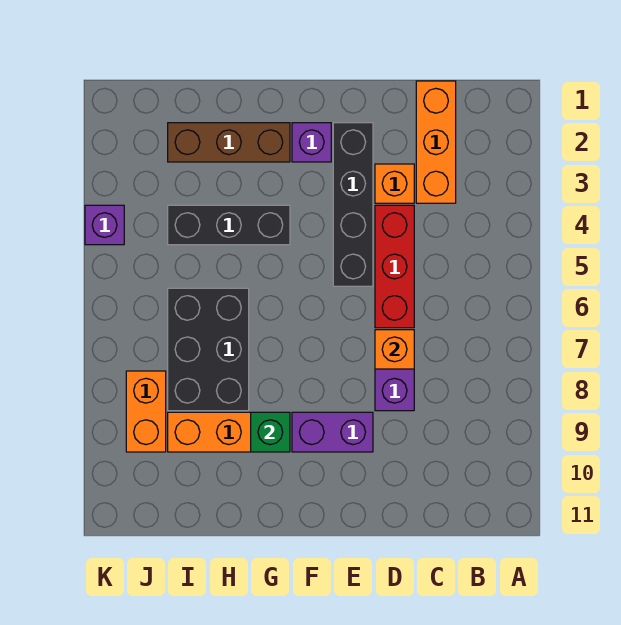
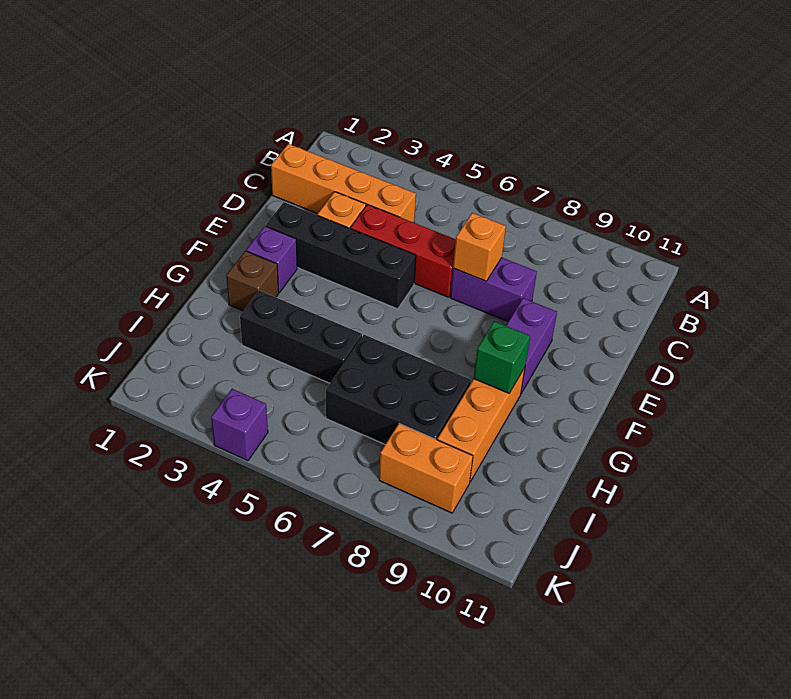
orange brick C1:C3 level 1 -> orange brick C1:C4 level 1
brown brick G2:I2 level 1 -> brown brick G2 level 1
black brick G4:I4 level 1 -> black brick H3:H5 level 1

